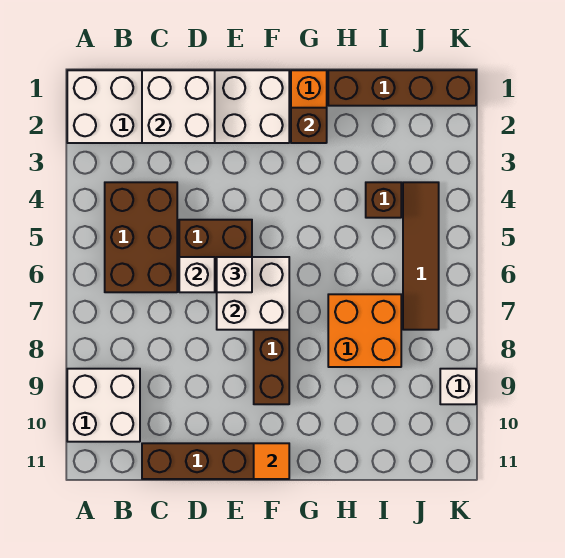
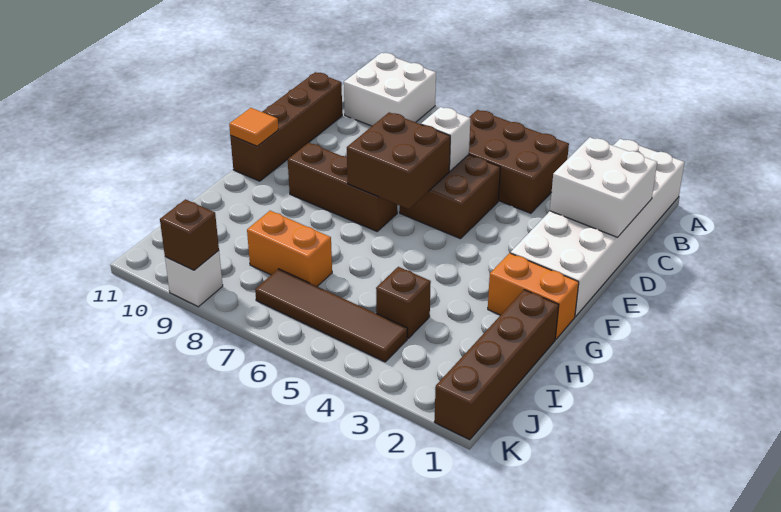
white brick E6:F7 level 2 -> brown brick E6:F7 level 2
white brick E6 level 3 -> none
brown brick G2 level 2 -> brown brick K9 level 2
orange brick H7:I8 level 1 -> orange brick I7:I8 level 1

